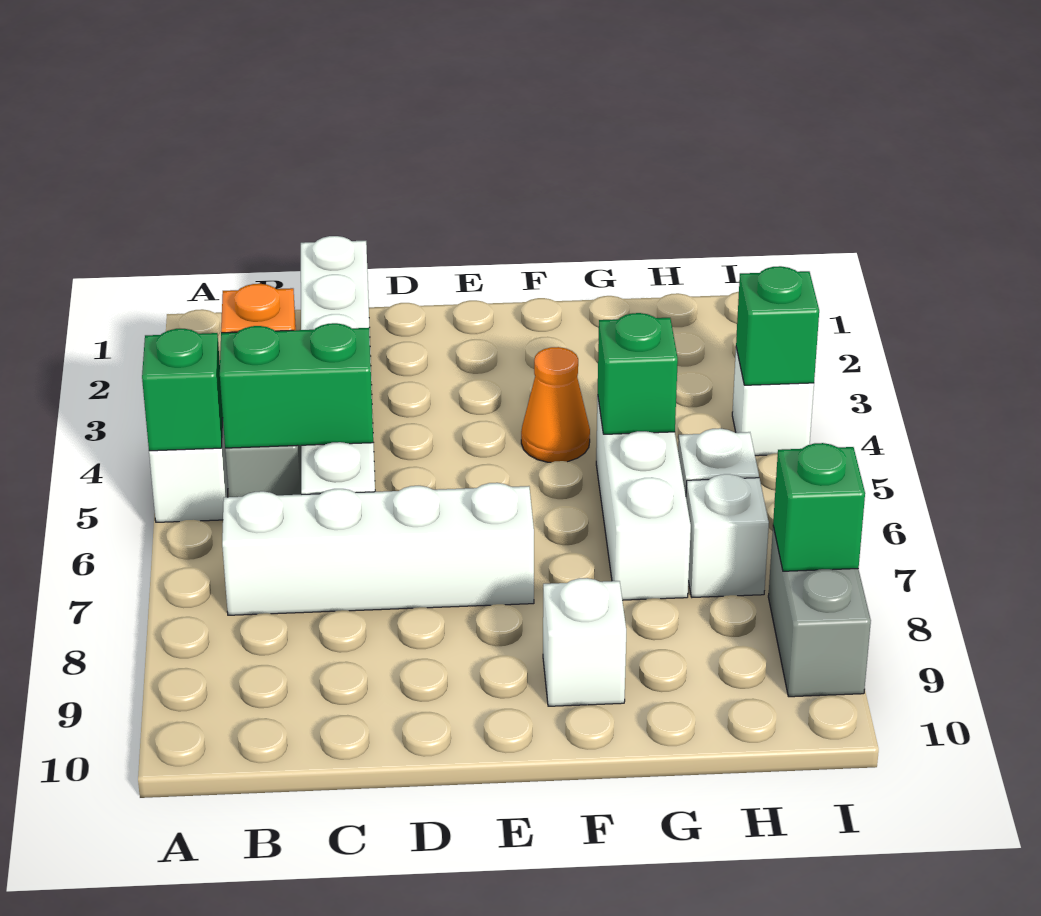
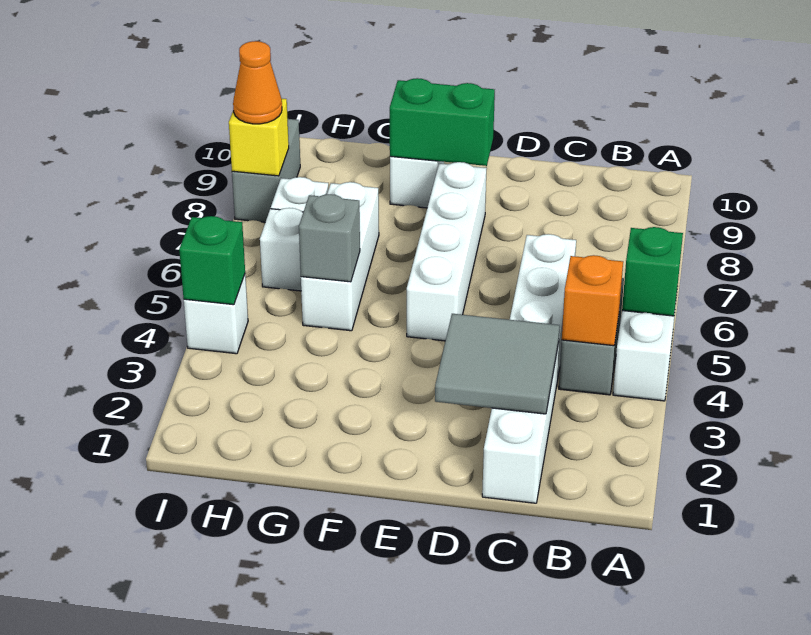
green brick B5:C5 level 2 -> green brick E9:F9 level 2
white brick B7:E7 level 1 -> white brick E5:E8 level 1
none -> grey tile C2:D3 level 2
orange cone F4 level 1 -> orange cone I8 level 3
green brick G5 level 2 -> grey brick G5 level 2
green brick I8 level 2 -> yellow brick I8 level 2

